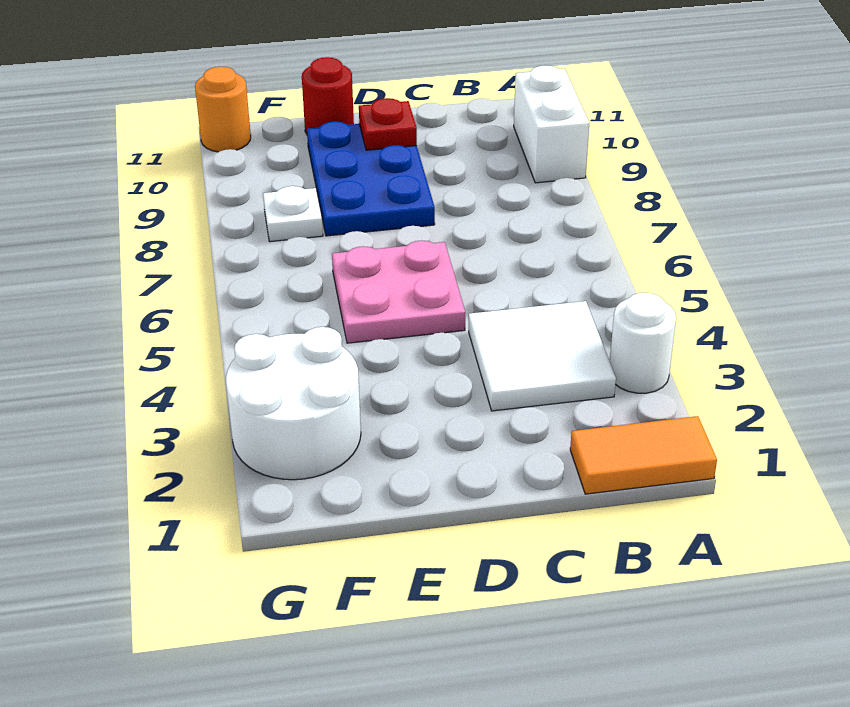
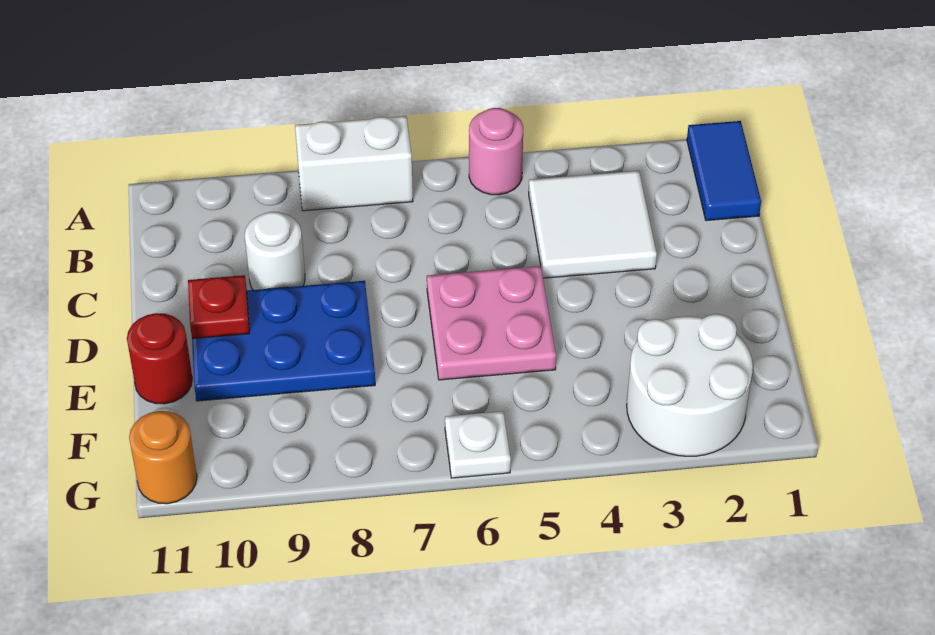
orange tile A1:B1 level 1 -> blue tile A1:B1 level 1
white round brick A3 level 1 -> white round brick C9 level 1
none -> pink round brick A5 level 1
white brick A9:A10 level 1 -> white brick A7:A8 level 1
white plate F8 level 1 -> white plate G6 level 1

